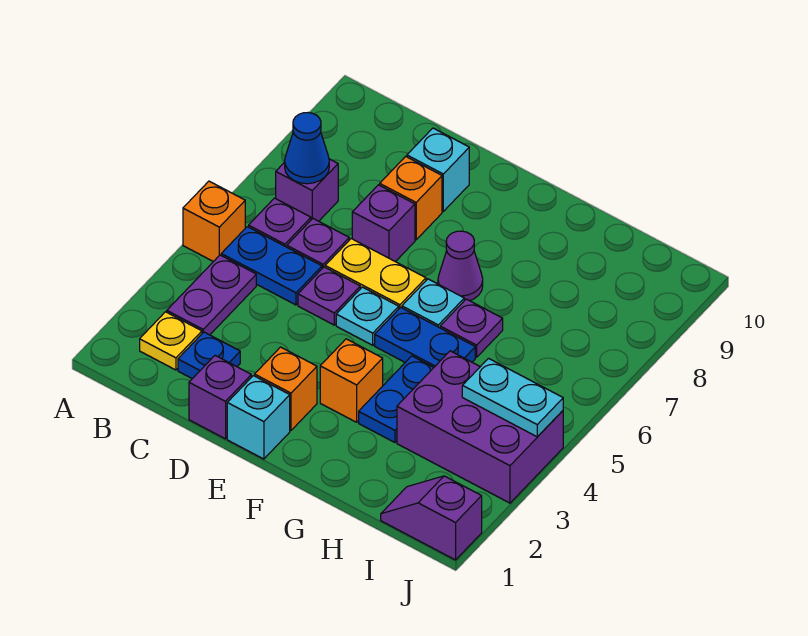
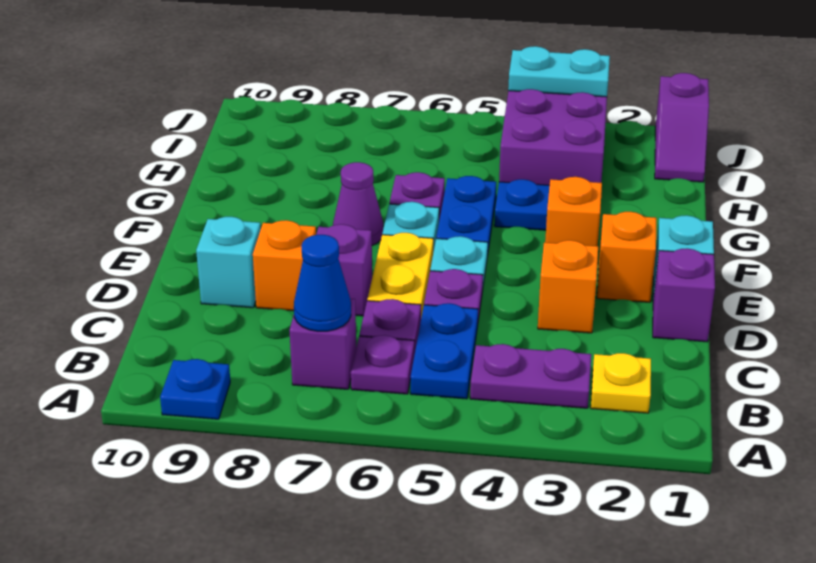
orange brick A5 level 1 -> orange brick D3 level 1
blue plate C2 level 1 -> blue plate A9 level 1
cyan plate I4:J4 level 2 -> cyan plate J3:J4 level 2

